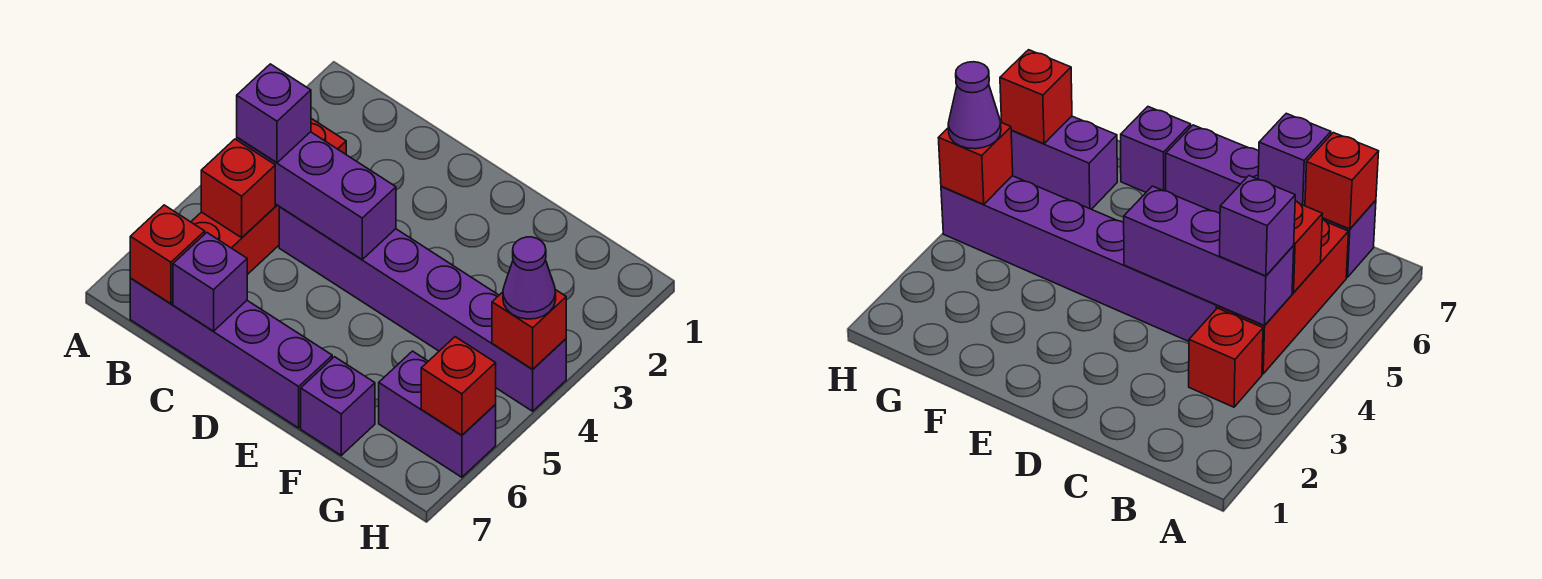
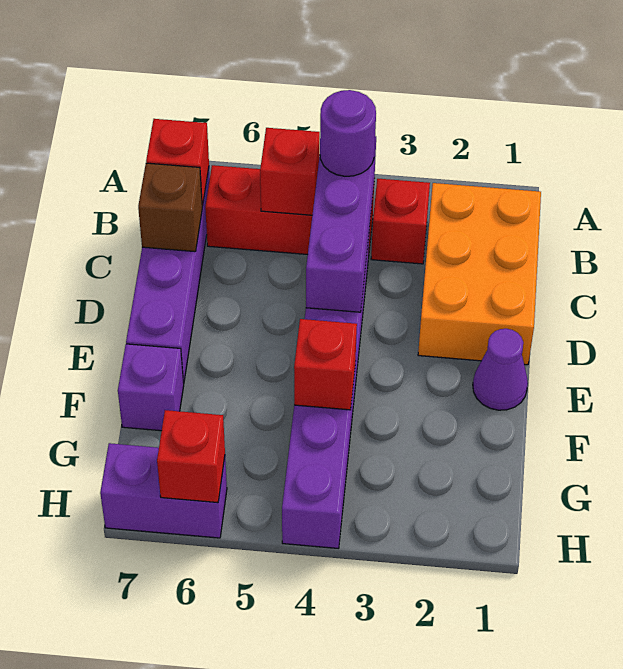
none -> orange brick B1:D2 level 1
purple brick B4 level 3 -> purple round brick B4 level 3
purple brick C7 level 2 -> brown brick C7 level 2
purple brick G6:H6 level 1 -> purple brick H6:H7 level 1
red brick H4 level 2 -> red brick F4 level 2
purple cone H4 level 3 -> purple cone E1 level 1

